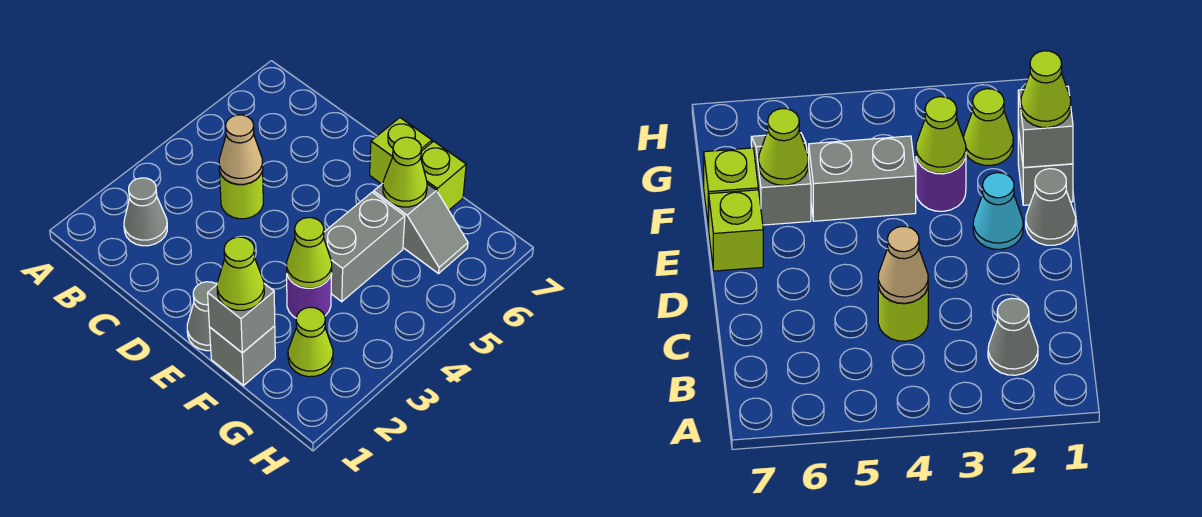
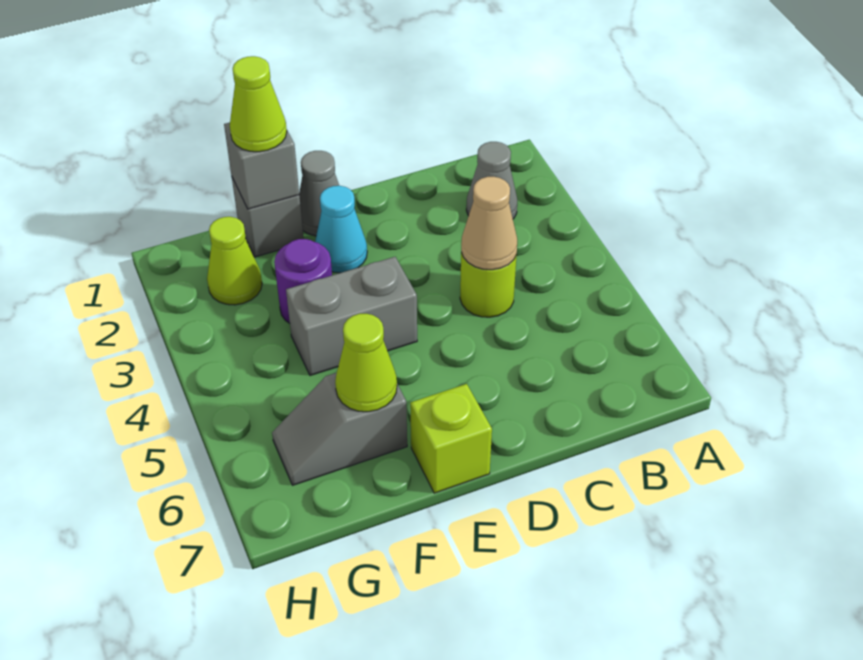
lime cone F3 level 2 -> none
grey brick F4:F5 level 1 -> grey brick E4:F4 level 1
lime brick F7 level 1 -> none

